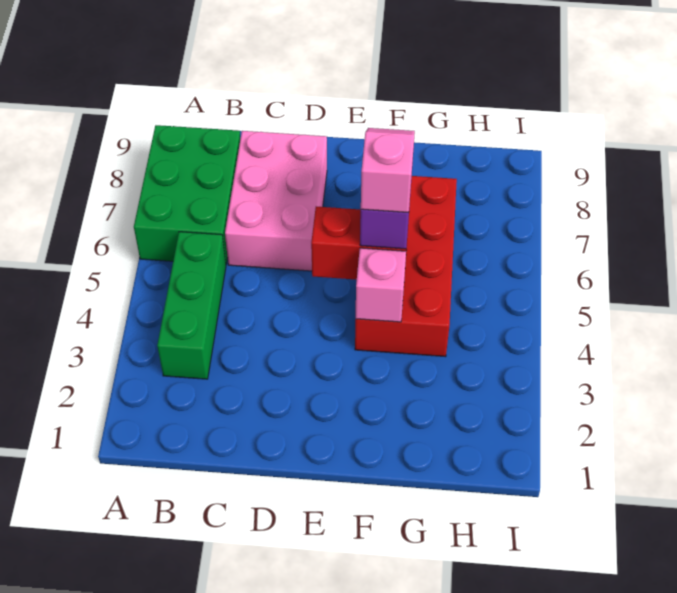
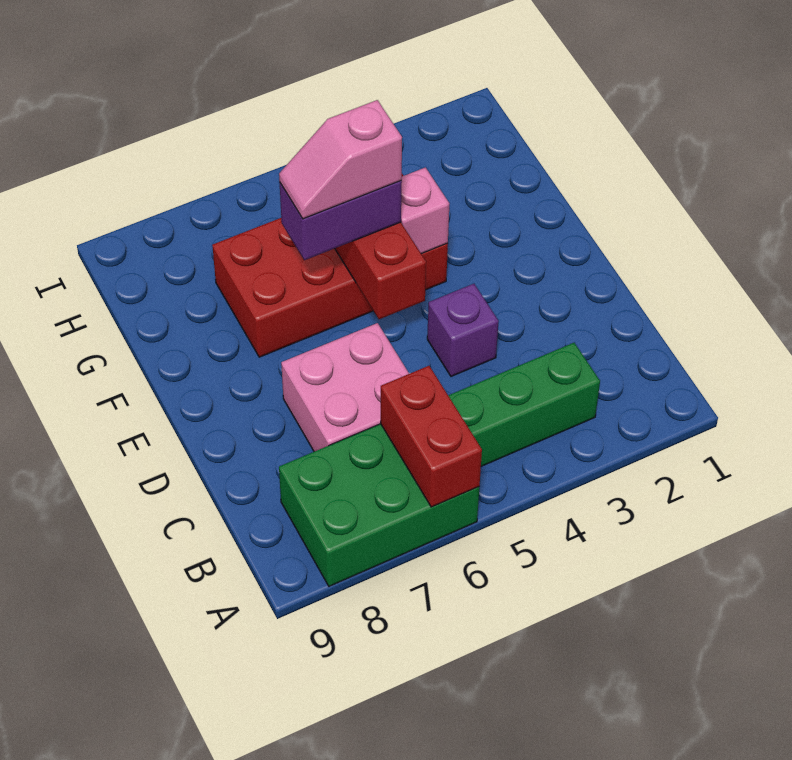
none -> red brick A6:B6 level 2
pink brick C6:D8 level 1 -> pink brick C6:D7 level 1
none -> purple brick D4 level 1

